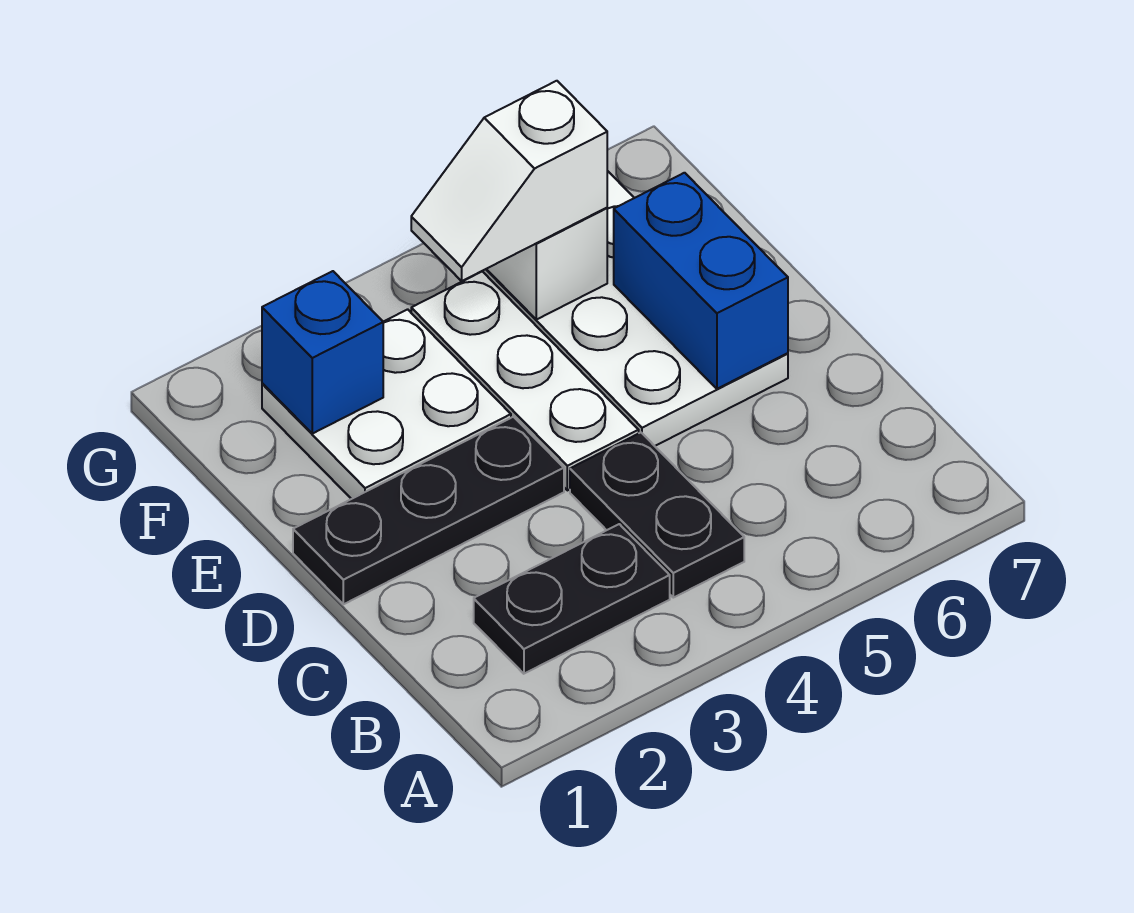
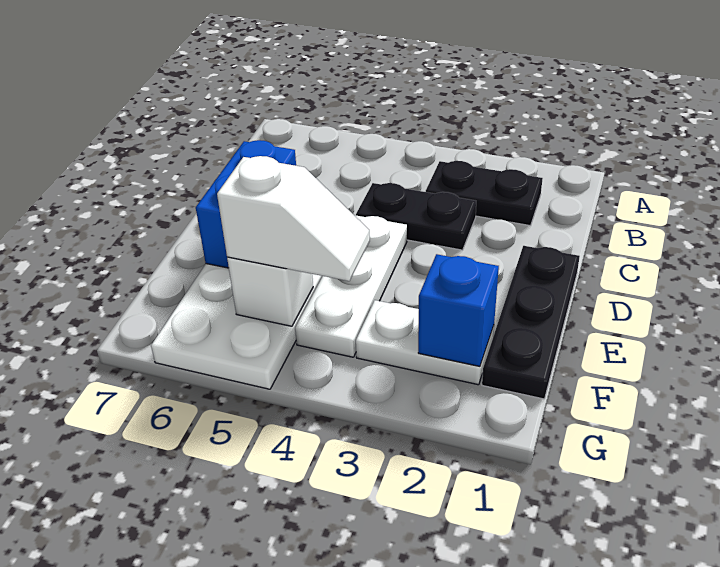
black plate B4:C4 level 1 -> black plate C3:C4 level 1
black plate D1:D3 level 1 -> black plate D1:F1 level 1
white plate E2:F3 level 1 -> white plate F2:F3 level 1

